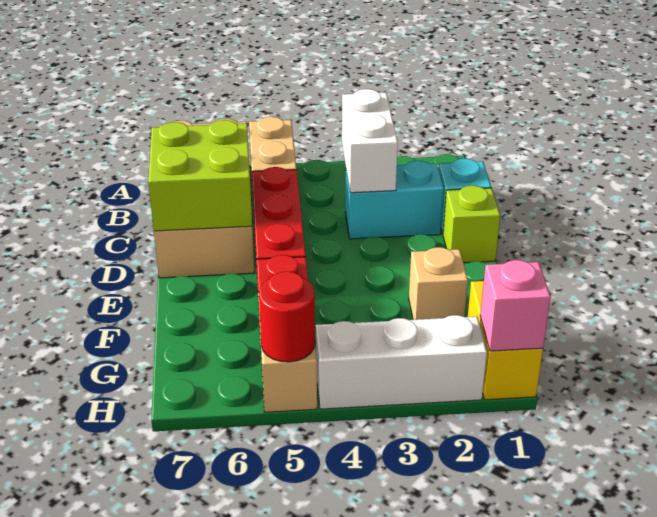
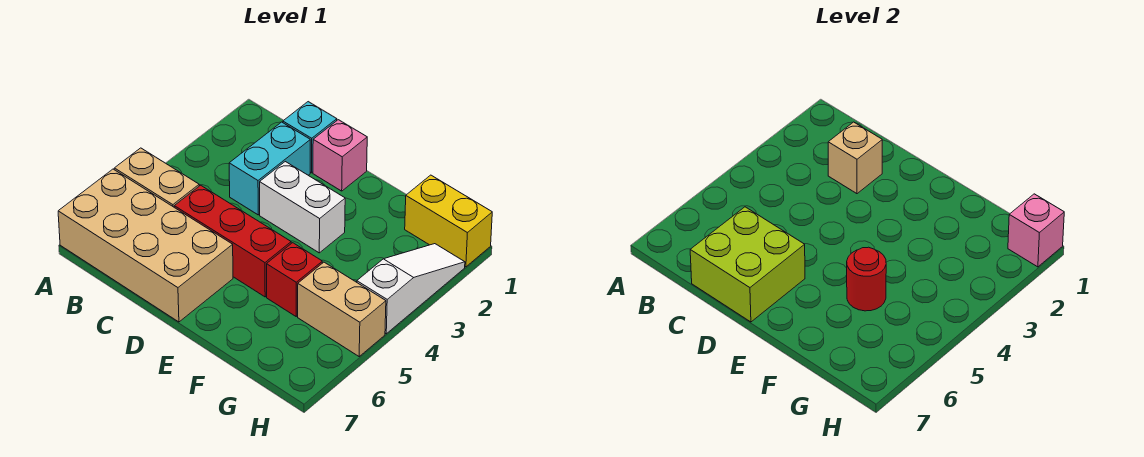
white brick B3:C3 level 2 -> white brick D3:E3 level 1
lime brick D1 level 1 -> pink brick D1 level 1
tan brick F2 level 1 -> tan brick C2 level 2
white brick H2:H4 level 1 -> white slope H2:H4 level 1 top 4
red round brick H5 level 2 -> red round brick F5 level 2

